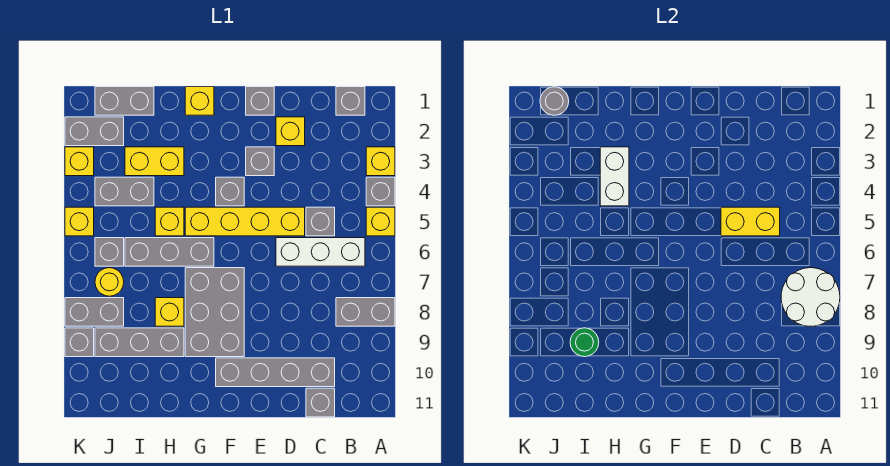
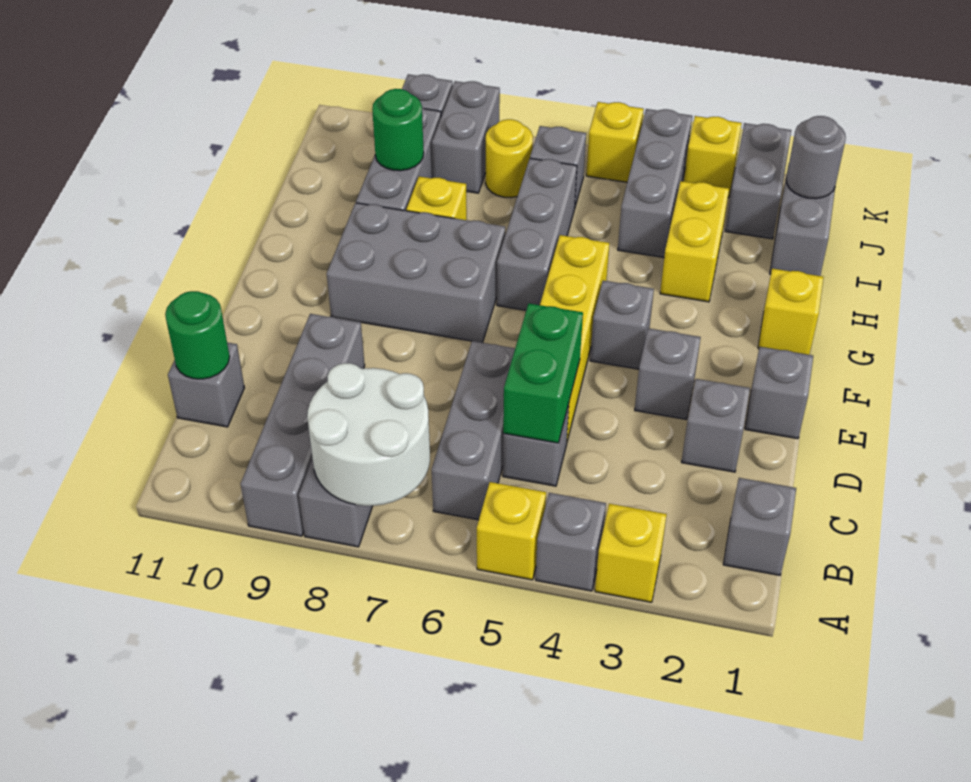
white brick B6:D6 level 1 -> grey brick B6:D6 level 1
yellow brick C5:D5 level 2 -> green brick C5:D5 level 2
grey brick C10:F10 level 1 -> grey brick A9:D9 level 1
none -> green round brick C11 level 2
yellow brick D2 level 1 -> grey brick D2 level 1
white brick H3:H4 level 2 -> none
yellow brick H5 level 1 -> none
grey brick I4:J4 level 1 -> grey brick I4:K4 level 1

